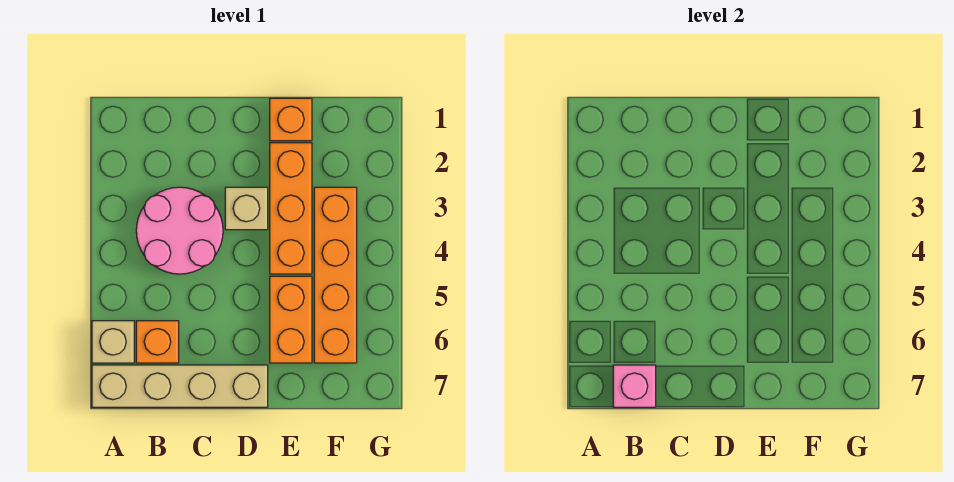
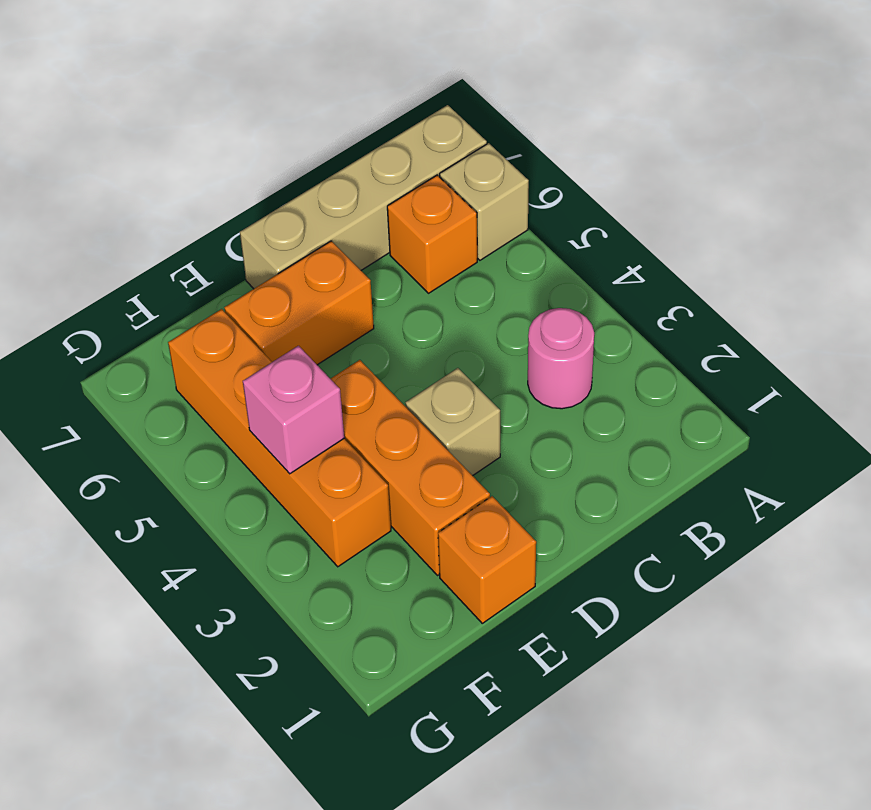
pink round brick B3:C4 level 1 -> pink round brick B3 level 1
pink brick B7 level 2 -> pink brick F4 level 2
orange brick E5:E6 level 1 -> orange brick D6:E6 level 1

